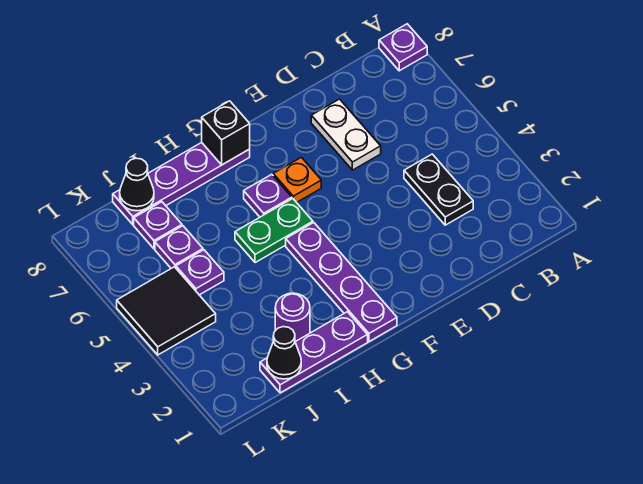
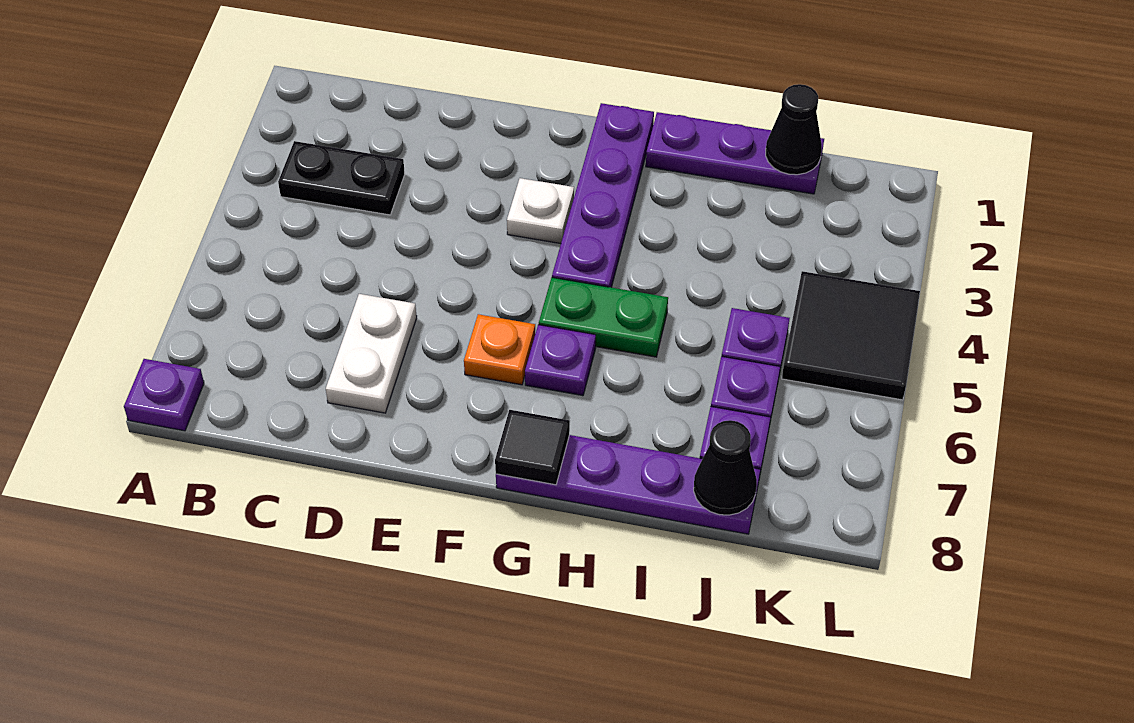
black plate C3:C4 level 1 -> black plate B3:C3 level 1
none -> white plate F3 level 1
black brick G8 level 2 -> black tile G8 level 2
purple round brick I2 level 1 -> none

